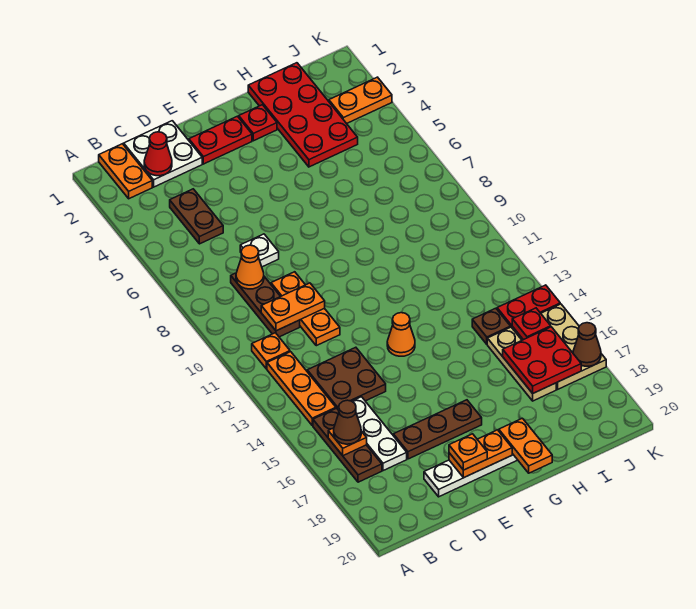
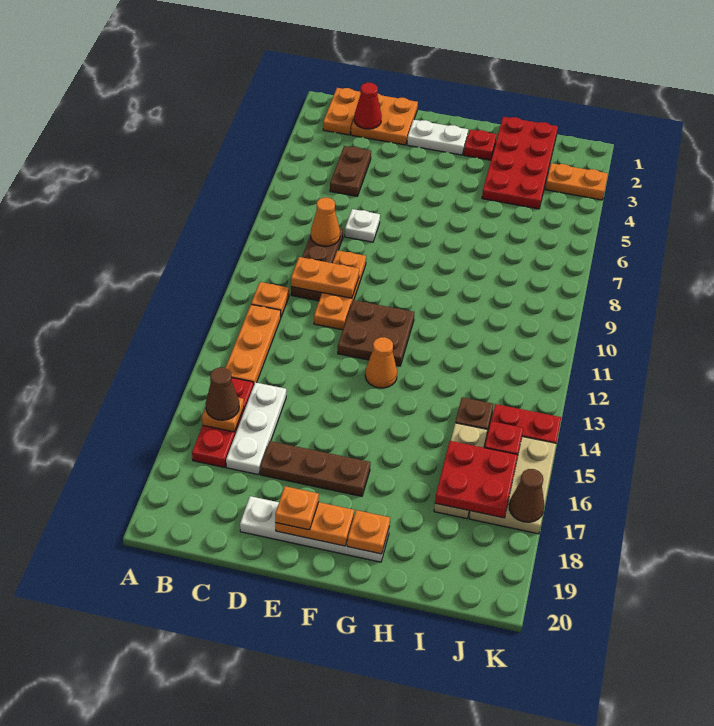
brown plate B15:B17 level 1 -> red plate B15:B17 level 1
white plate C1:D2 level 1 -> orange plate C1:D2 level 1
brown plate C13:D14 level 1 -> brown plate E11:F12 level 1
red plate E2:F2 level 1 -> white plate E2:F2 level 1
orange plate G19:G20 level 2 -> orange plate G19 level 2

